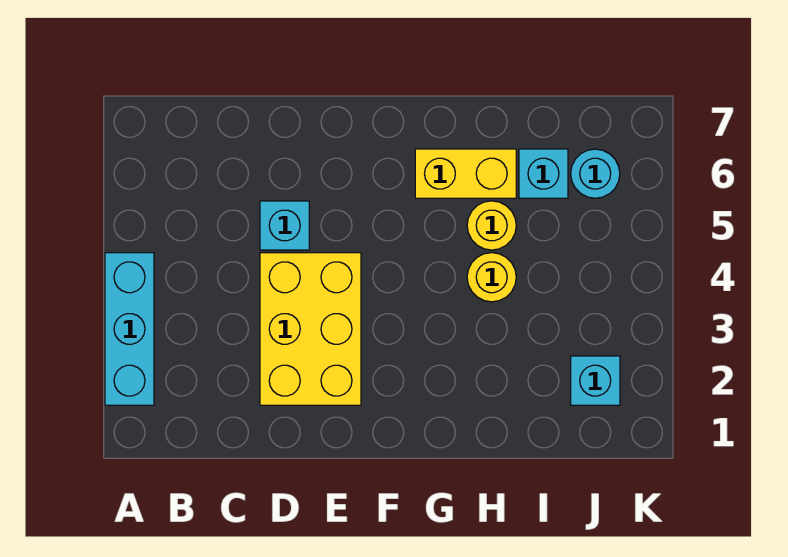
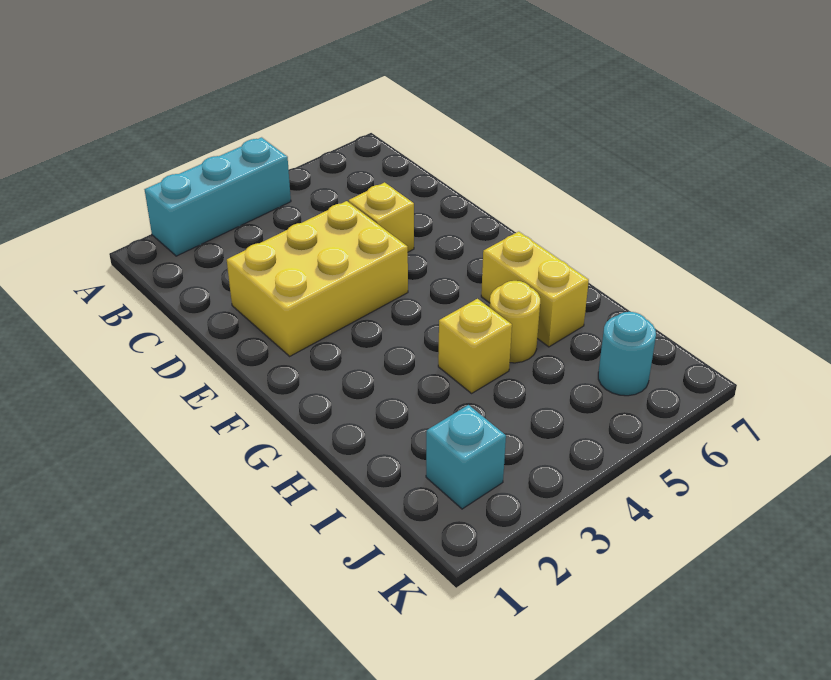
cyan brick D5 level 1 -> yellow brick D5 level 1
yellow round brick H4 level 1 -> yellow brick H4 level 1
cyan brick I6 level 1 -> none

